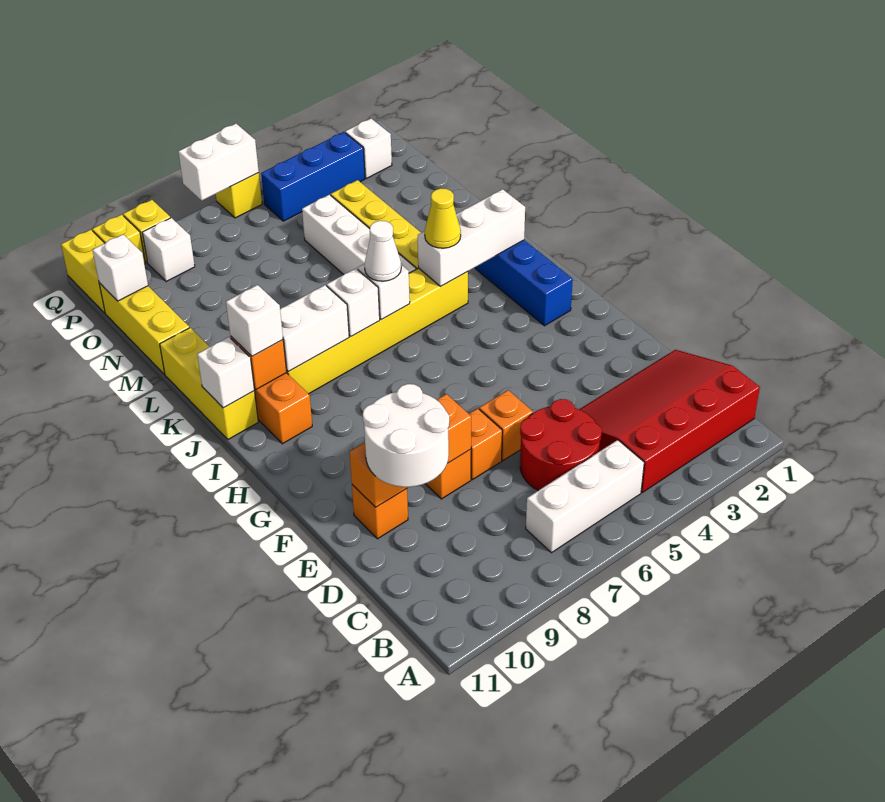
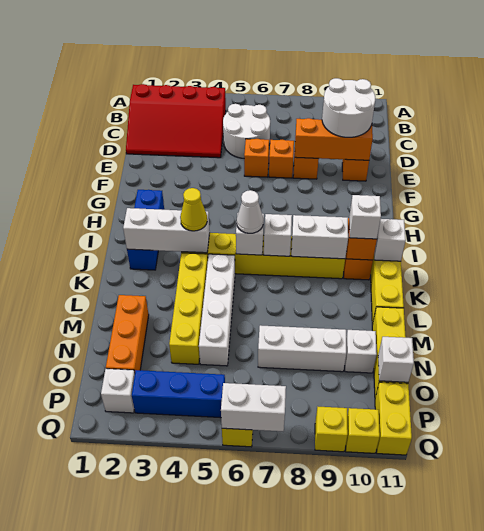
white brick B5:B7 level 1 -> white brick N7:N9 level 1
red round brick C5:D6 level 1 -> white round brick C5:D6 level 1
none -> orange brick M2:O2 level 1
white brick P9 level 1 -> white brick N10 level 1

